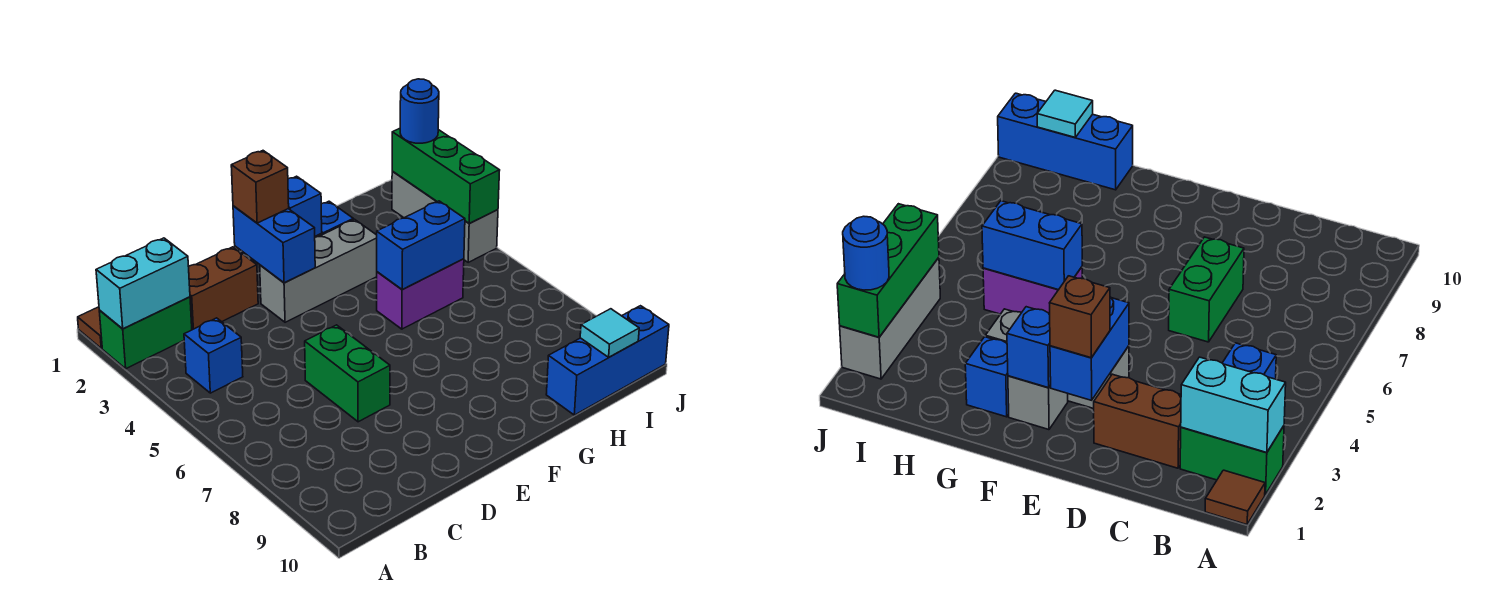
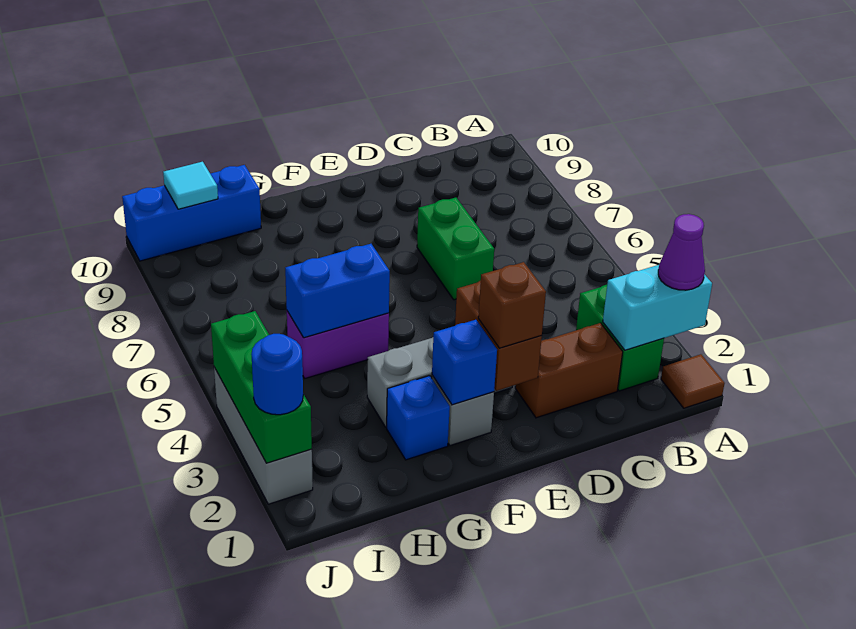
green brick A2:B2 level 1 -> green brick B2:B3 level 1
none -> purple cone A2 level 3
blue brick B4 level 1 -> none
blue brick E2:E3 level 2 -> brown brick E2:E3 level 2

